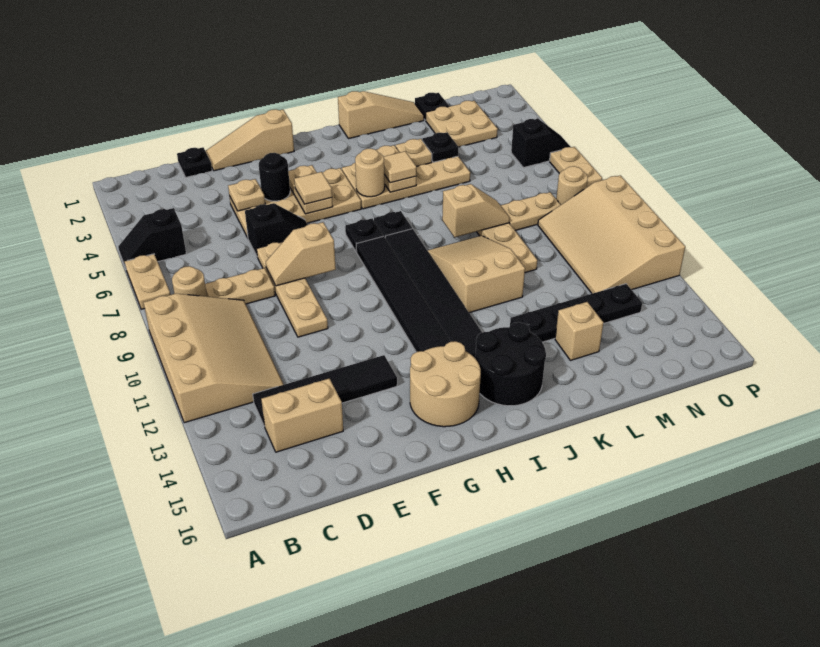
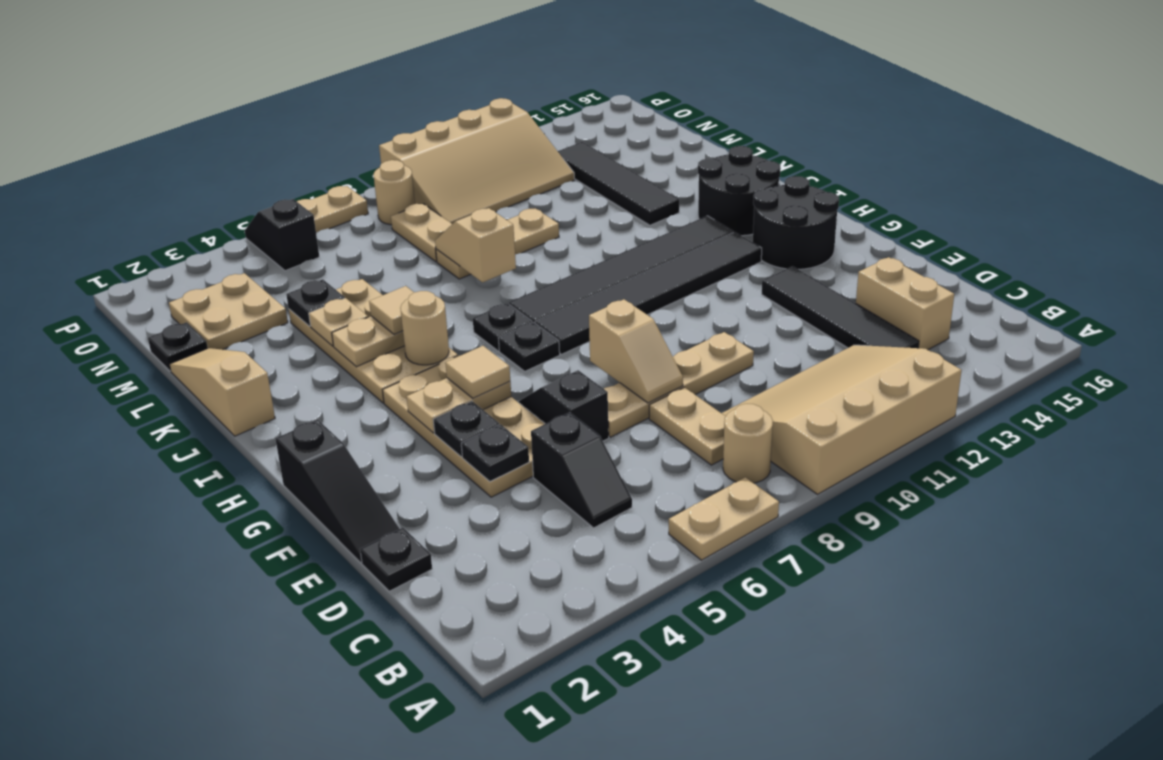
black slope A5:B5 level 1 top B -> black slope C5:D5 level 1 top D
tan slope E1:G1 level 1 top G -> black slope E1:G1 level 1 top G
tan plate E4 level 2 -> black plate E4 level 2
black round brick F4 level 2 -> black plate F4 level 2
tan round brick G14:H15 level 1 -> black round brick G14:H15 level 1
tan slope J9:K11 level 1 top 11 -> none
black plate K13:N13 level 1 -> black tile K13:N13 level 1
tan brick L14 level 1 -> none

